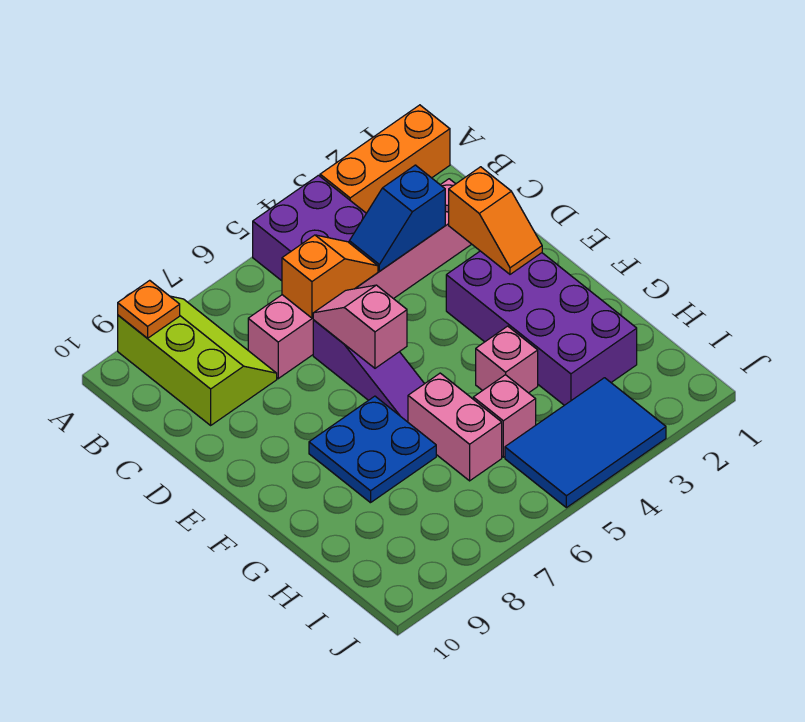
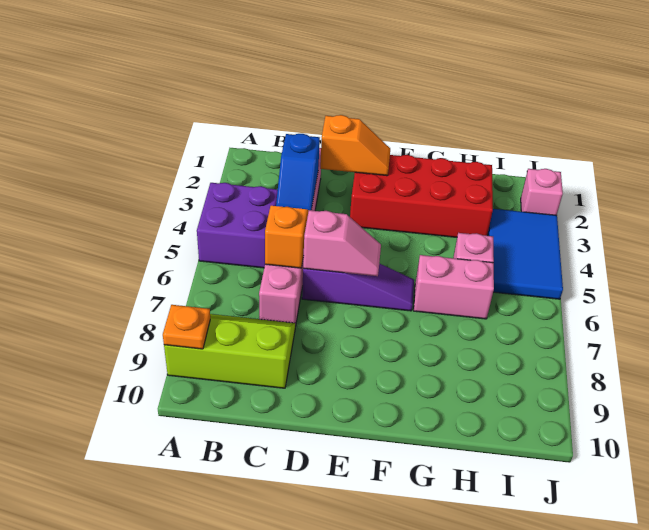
orange brick A1:A3 level 1 -> none
pink slope D6:E6 level 2 top E -> pink slope D6:E6 level 2 top D
purple brick E2:H3 level 1 -> red brick E2:H3 level 1
blue plate F7:G8 level 1 -> none
pink brick G4 level 1 -> pink brick J2 level 1

